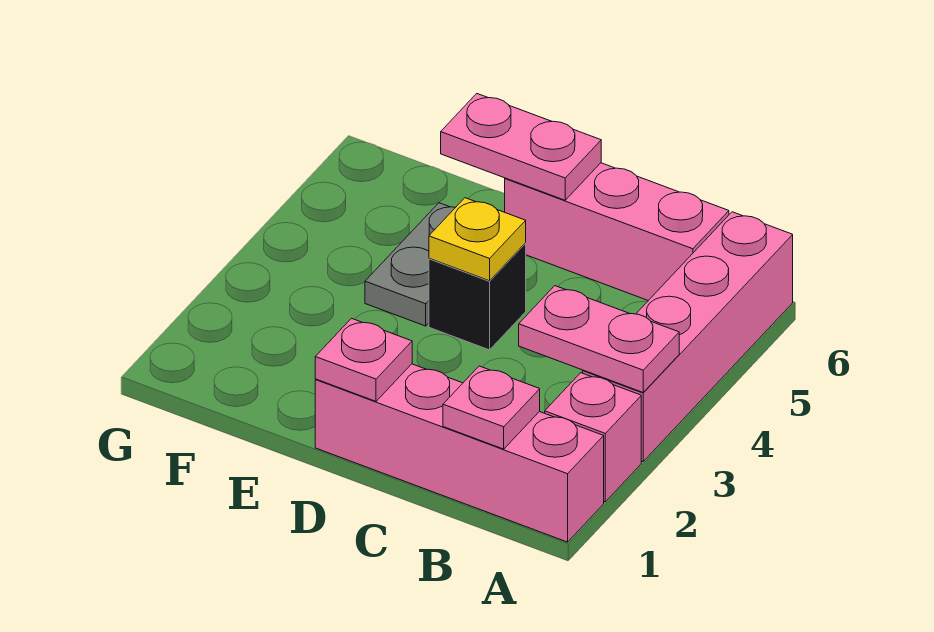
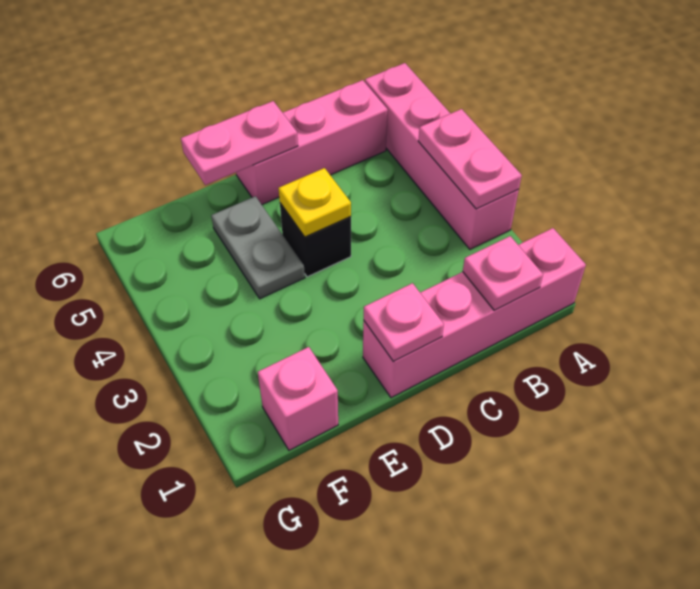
pink brick A2 level 1 -> pink brick F1 level 1
pink plate A3:B3 level 2 -> pink plate A3:A4 level 2

